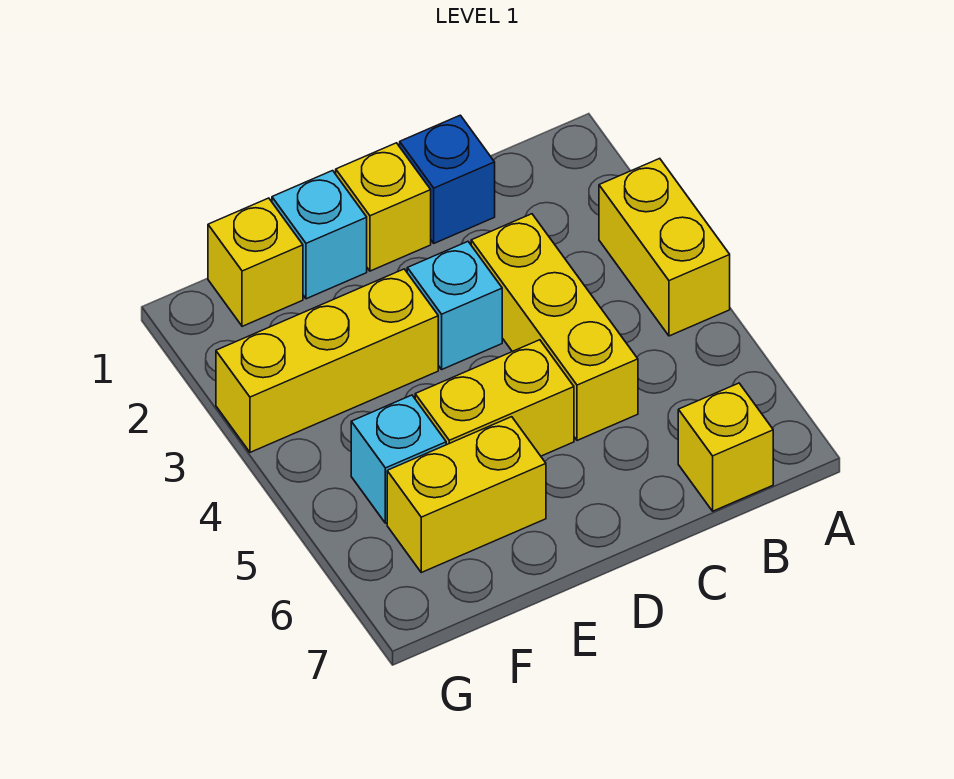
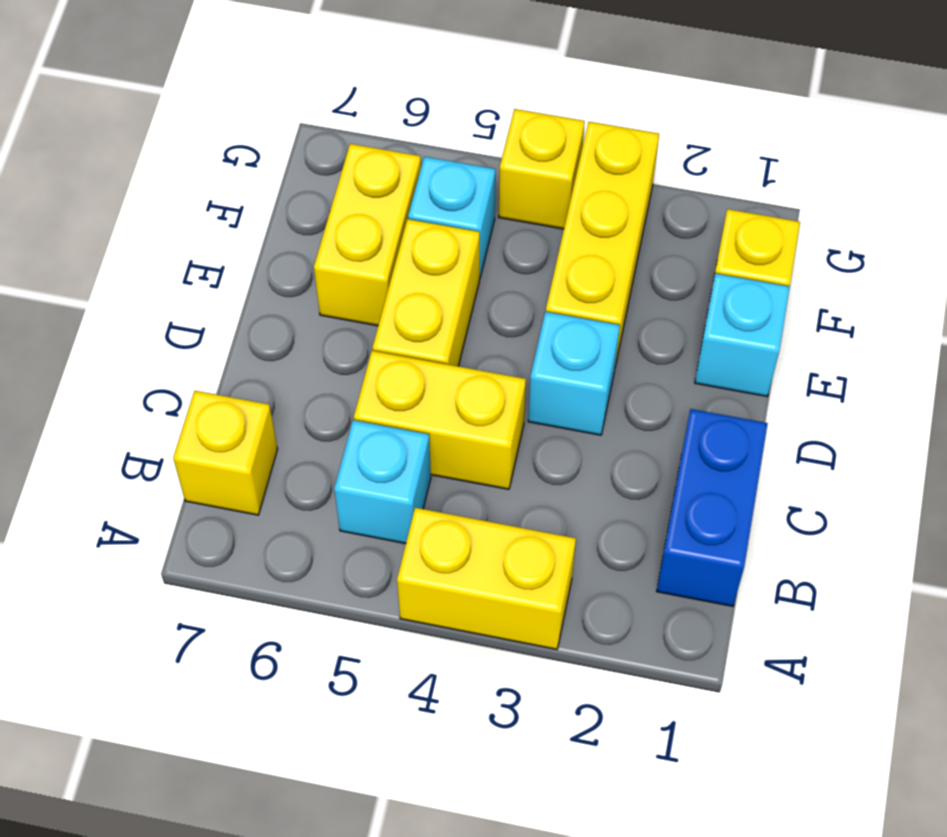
none -> cyan brick B5 level 1
blue brick C1 level 1 -> blue brick B1:C1 level 1
yellow brick C3:C5 level 1 -> yellow brick C4:C5 level 1
yellow brick D1 level 1 -> yellow brick G4 level 1

